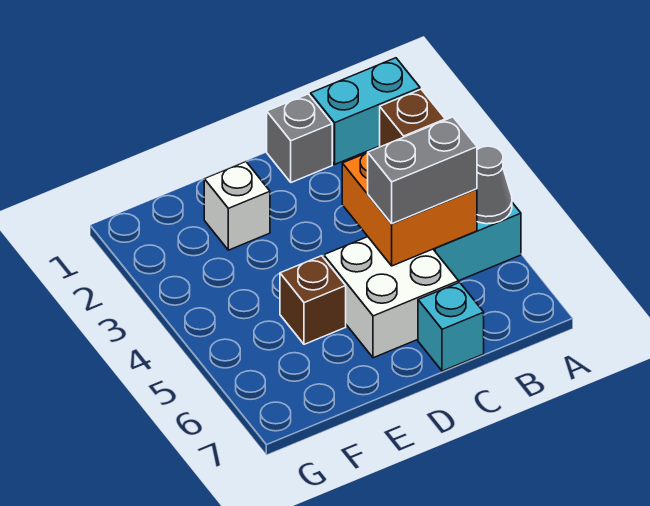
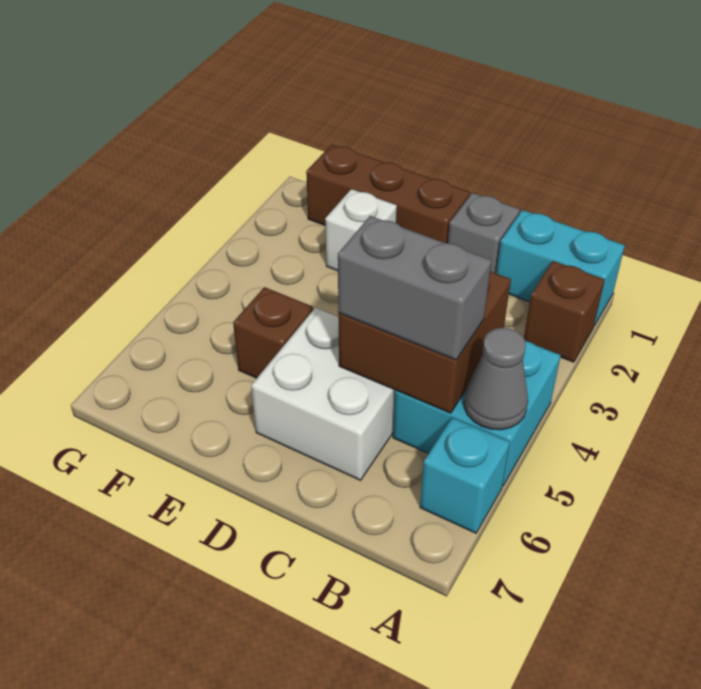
orange brick B4:C5 level 2 -> brown brick B4:C5 level 2
cyan brick C7 level 1 -> cyan brick A6 level 1
none -> brown brick D1:F1 level 1

